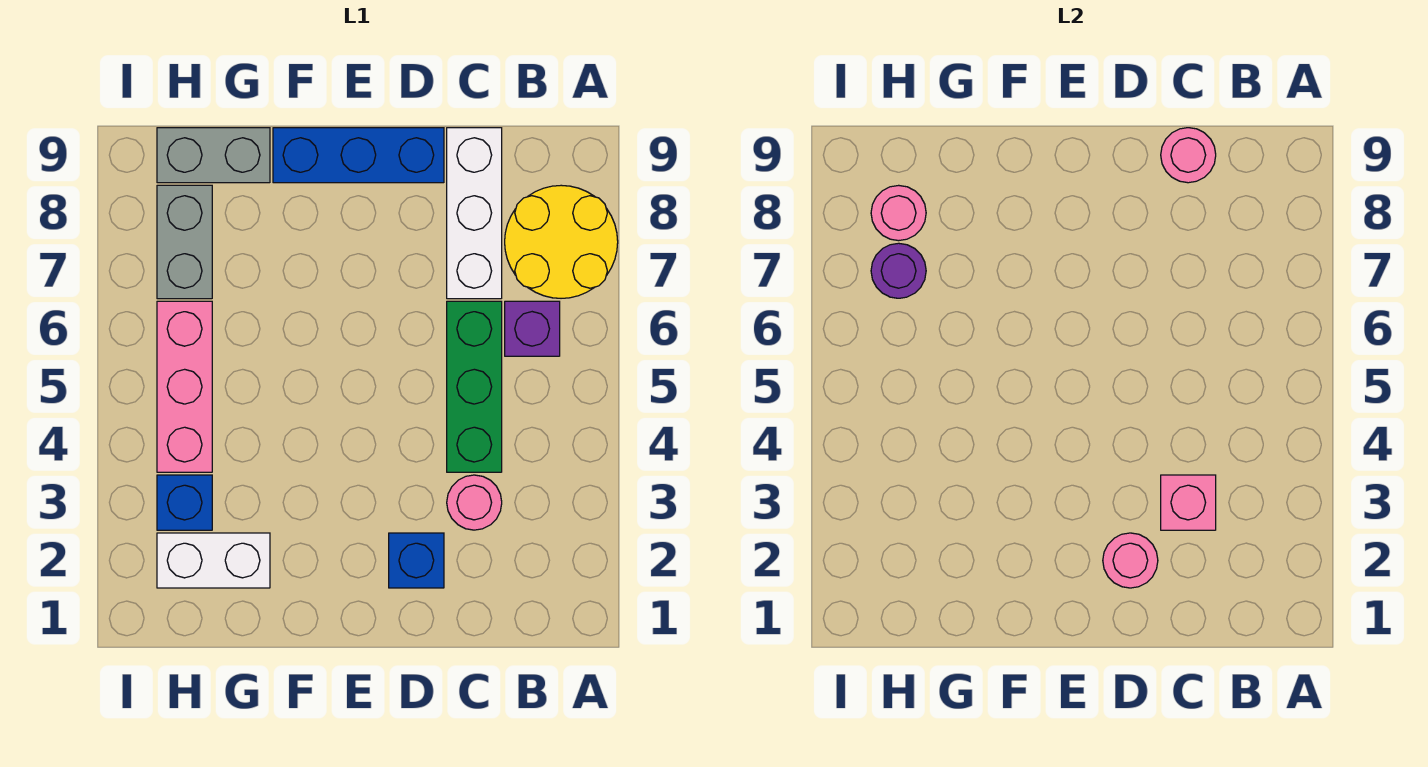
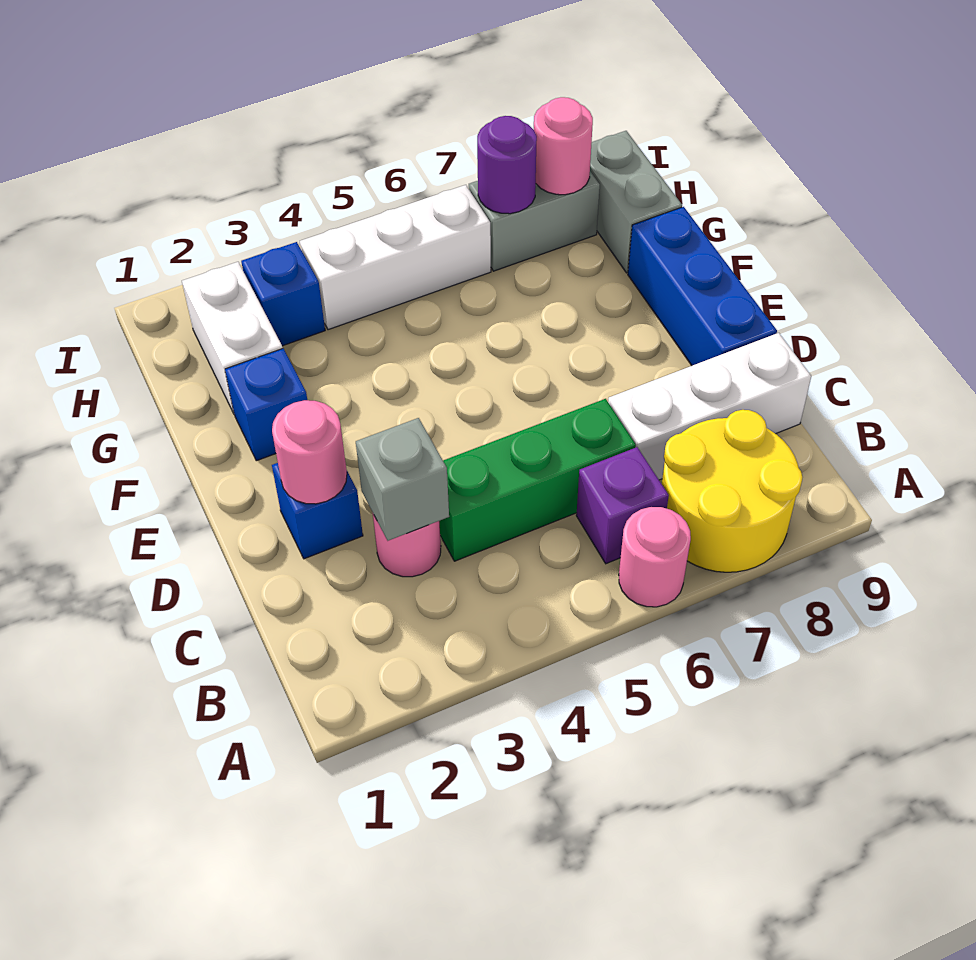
pink brick C3 level 2 -> grey brick C3 level 2
pink round brick C9 level 2 -> pink round brick A6 level 1
none -> blue brick F2 level 1
pink brick H4:H6 level 1 -> white brick H4:H6 level 1

